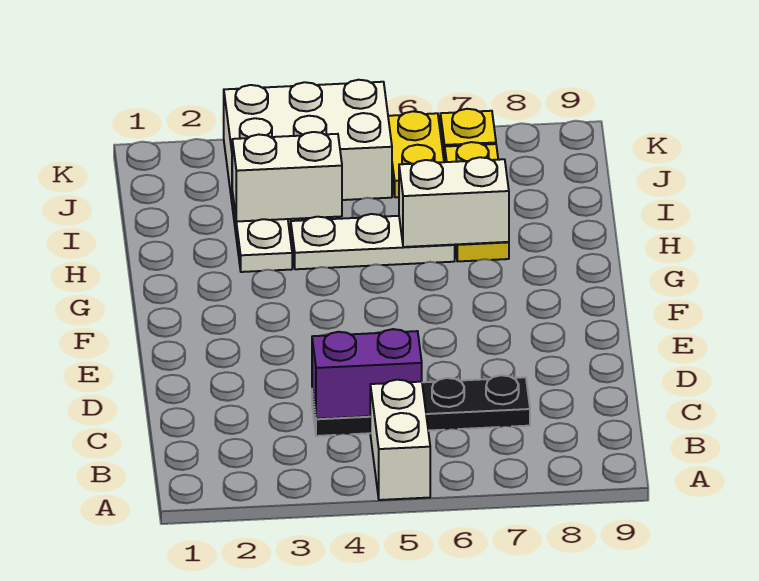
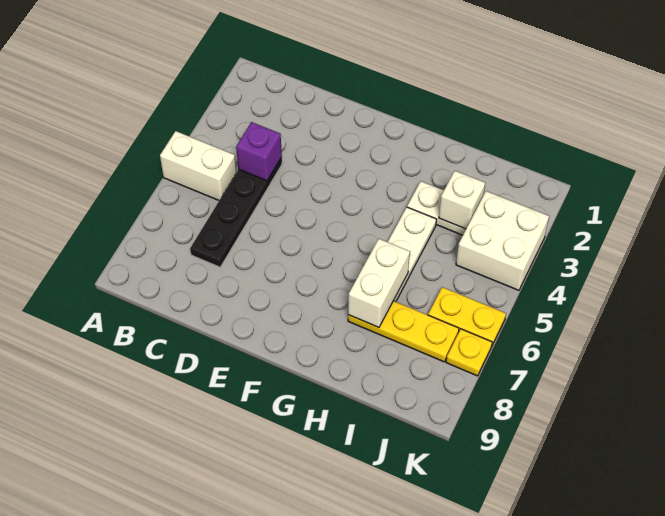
purple brick C4:C5 level 2 -> purple brick C4 level 2
white brick I3:I4 level 2 -> white brick I3 level 2
white brick J3:K5 level 1 -> white brick J3:K4 level 1

